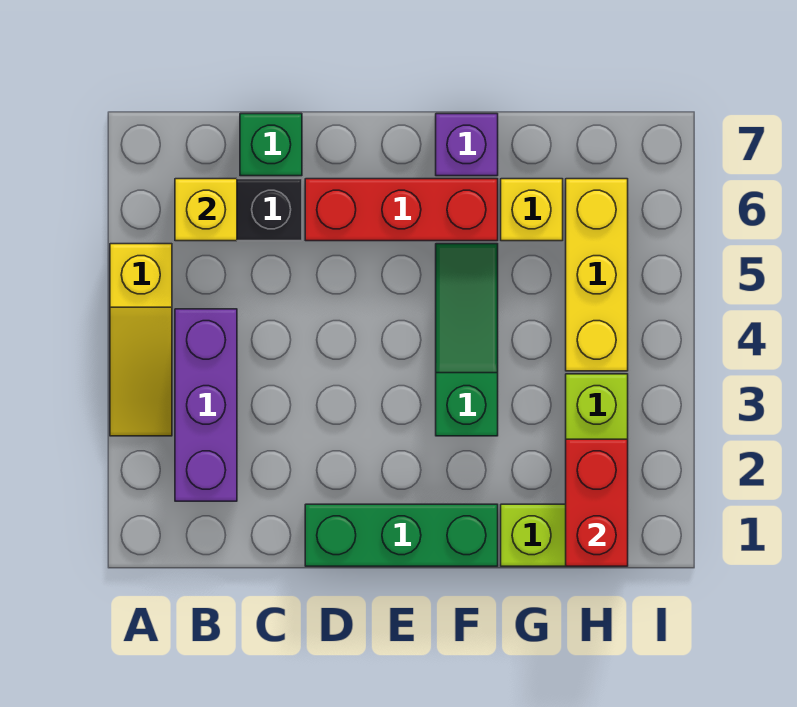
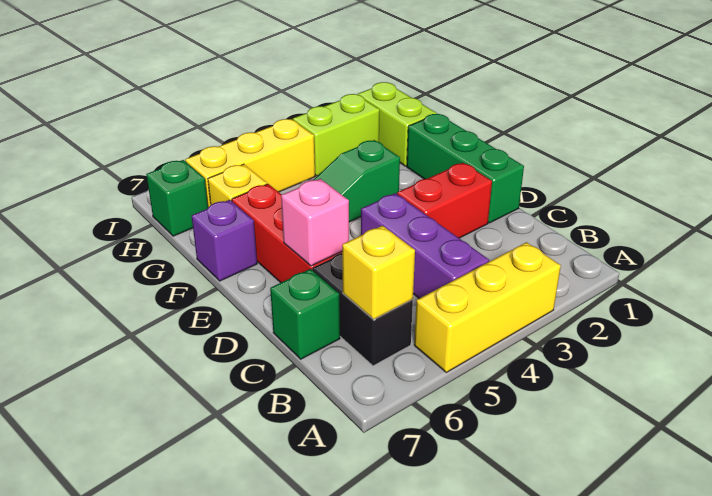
yellow slope A3:A5 level 1 top 5 -> yellow brick A3:A5 level 1
purple brick B2:B4 level 1 -> purple brick B4:D4 level 1
none -> pink brick D6 level 2
red brick H1:H2 level 2 -> red brick D2:D3 level 1
none -> green brick H7 level 1

